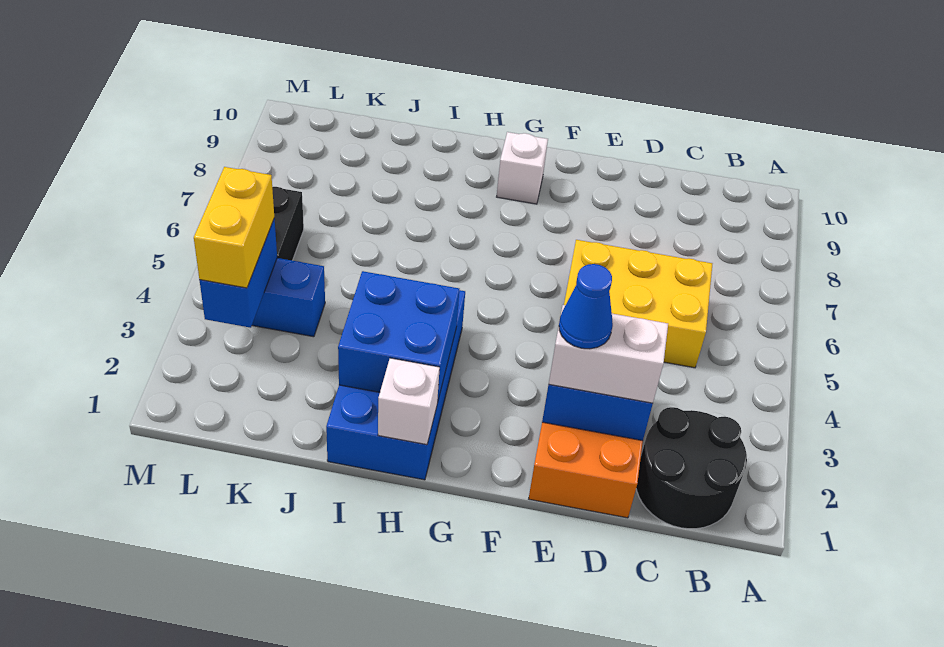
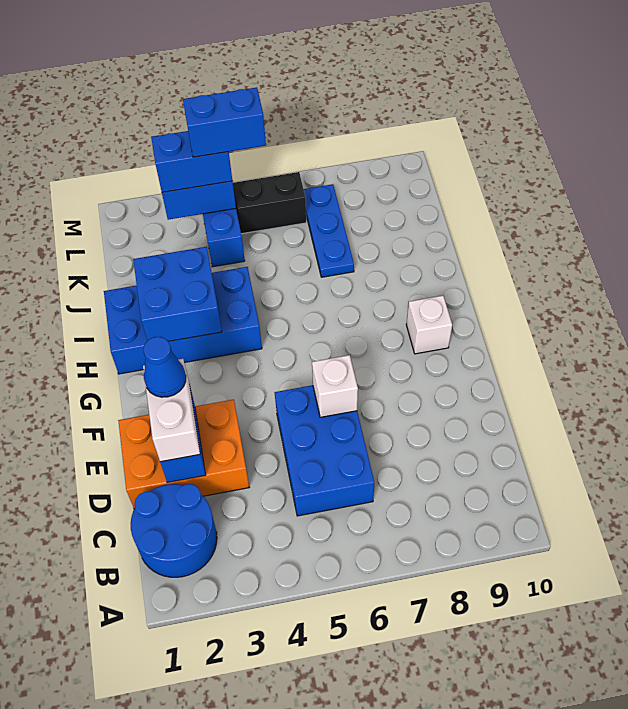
black round brick B1:C2 level 1 -> blue round brick B1:C2 level 1
yellow brick C5:E6 level 1 -> blue brick C5:E6 level 1
white brick H1 level 2 -> white brick E6 level 2
none -> blue plate J7:L7 level 1
yellow brick L3:L4 level 3 -> blue brick L3:L4 level 3
none -> blue brick L4:L5 level 4

